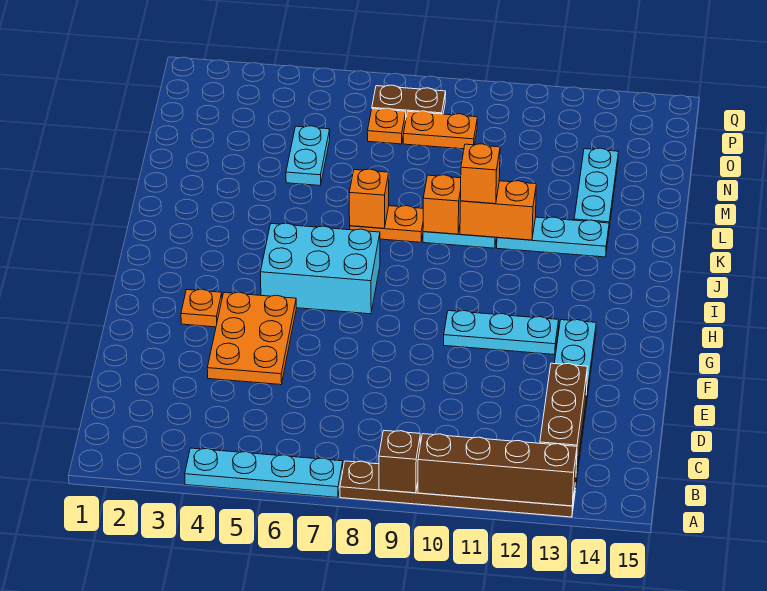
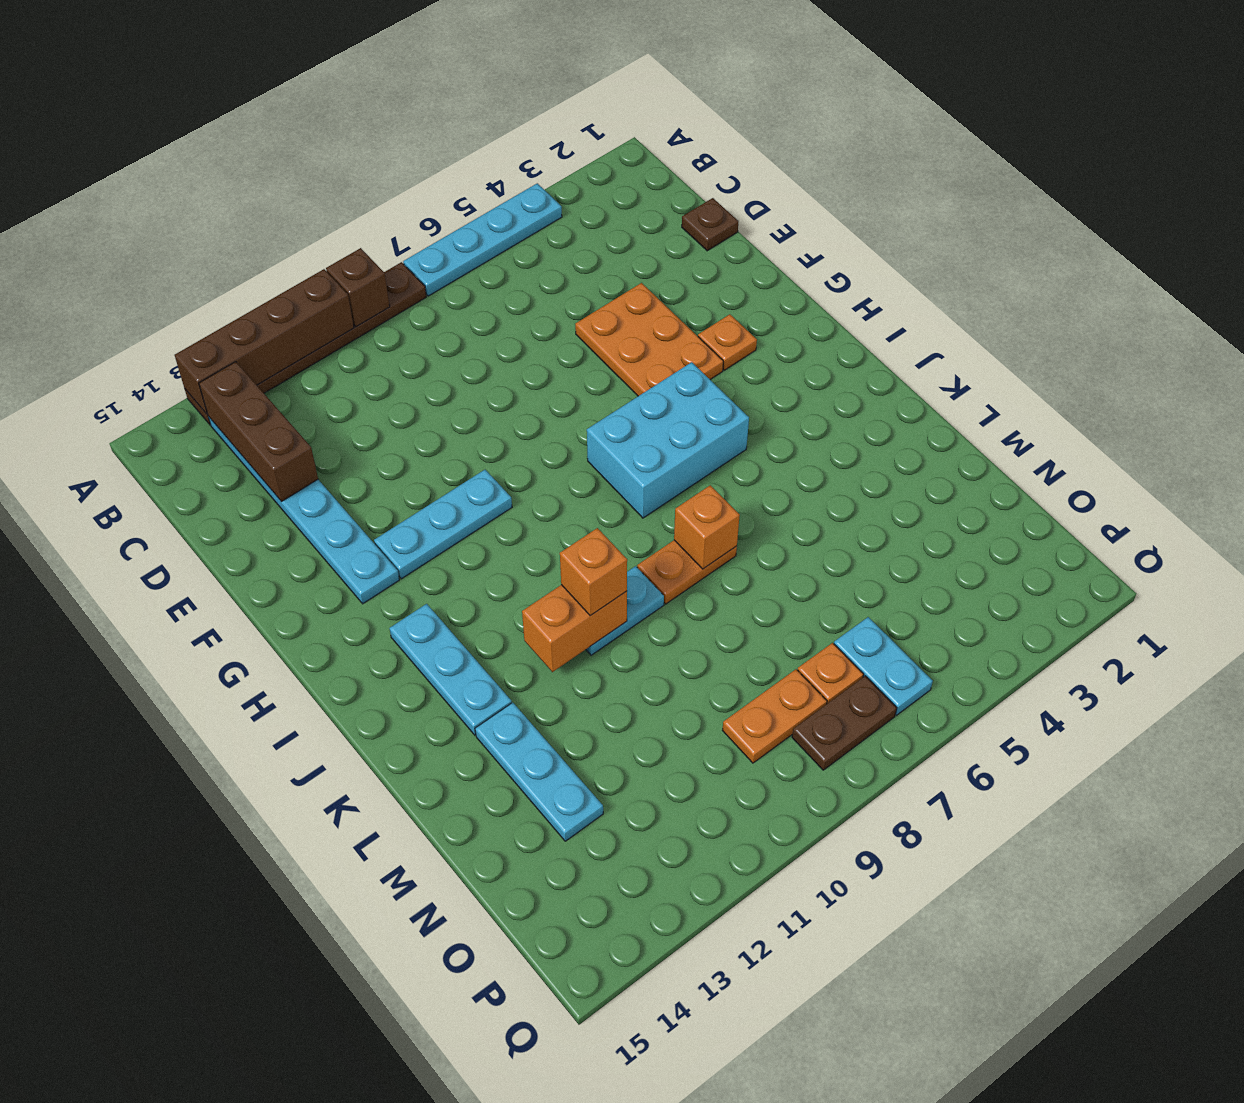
none -> brown plate D1 level 1
orange brick K9 level 2 -> none
cyan plate K11:K13 level 1 -> cyan plate I13:K13 level 1
cyan plate M5:N5 level 1 -> cyan plate O6:P6 level 1

